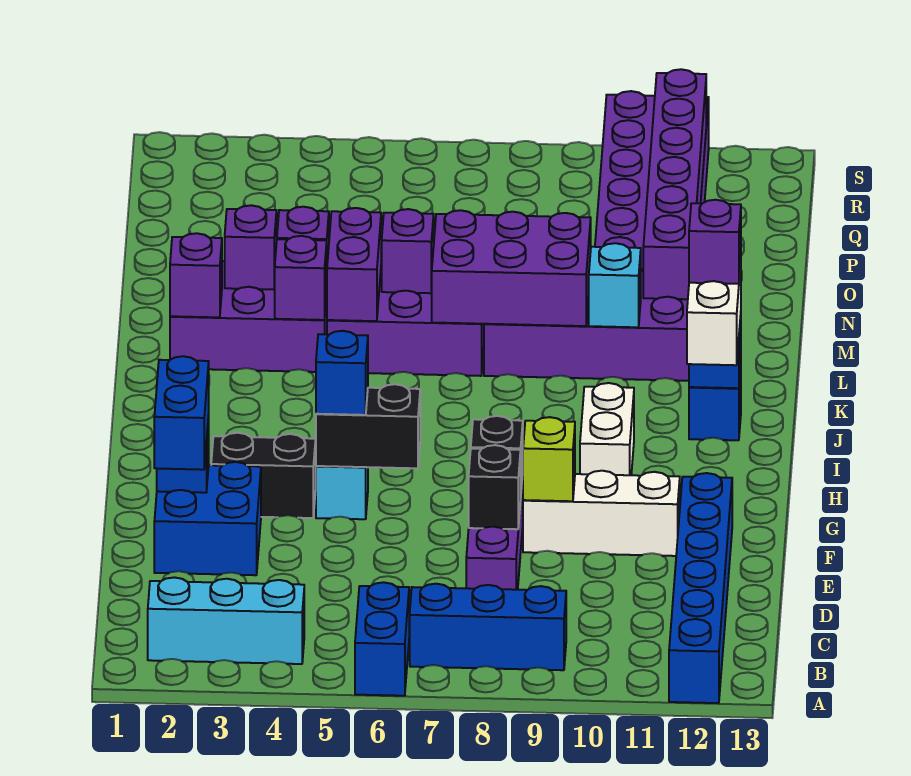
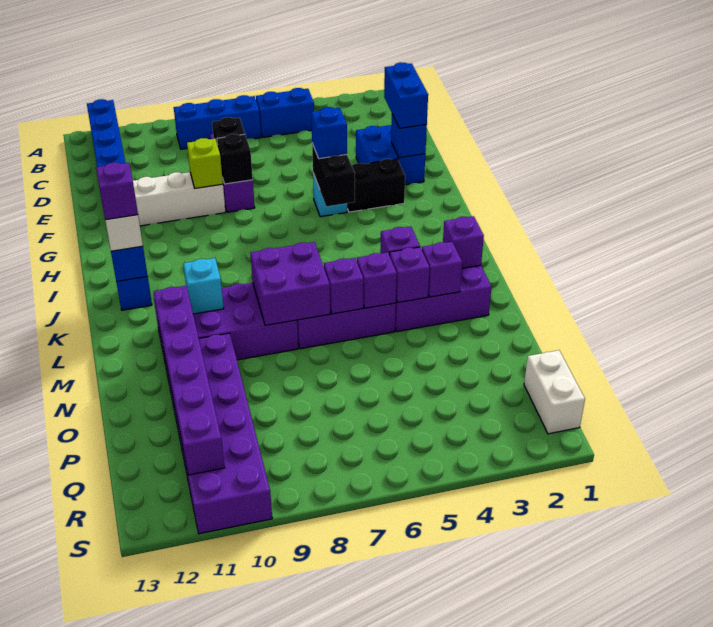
blue brick A6:B6 level 1 -> blue brick B5:B6 level 1
cyan brick B2:B4 level 1 -> none
black brick G5:G6 level 2 -> black brick G5:H5 level 2
white brick H10:I10 level 1 -> white brick Q1:R1 level 1
purple brick L5:M5 level 2 -> purple brick M5 level 2
purple brick L7:M9 level 2 -> purple brick L7:M8 level 2

